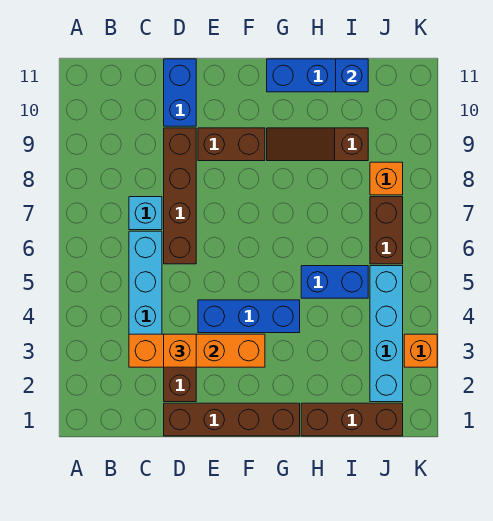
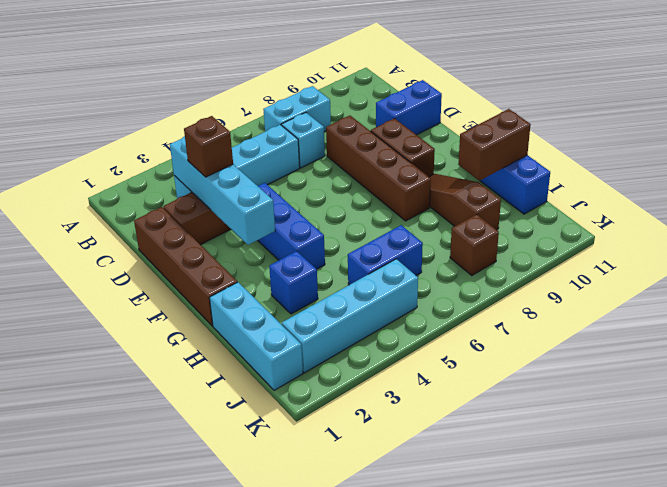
none -> cyan brick B7:B8 level 1
orange brick C3:F3 level 2 -> cyan brick C3:F3 level 2
orange brick D3 level 3 -> brown brick D3 level 3
brown brick D6:D9 level 1 -> brown brick D8:G8 level 1
brown brick H1:J1 level 1 -> cyan brick H1:J1 level 1
blue brick H5:I5 level 1 -> blue brick I5:I6 level 1
blue brick I11 level 2 -> blue brick H3 level 1
brown brick J6:J7 level 1 -> brown brick H10:H11 level 2
orange brick J8 level 1 -> brown brick J8 level 1
orange brick K3 level 1 -> none

